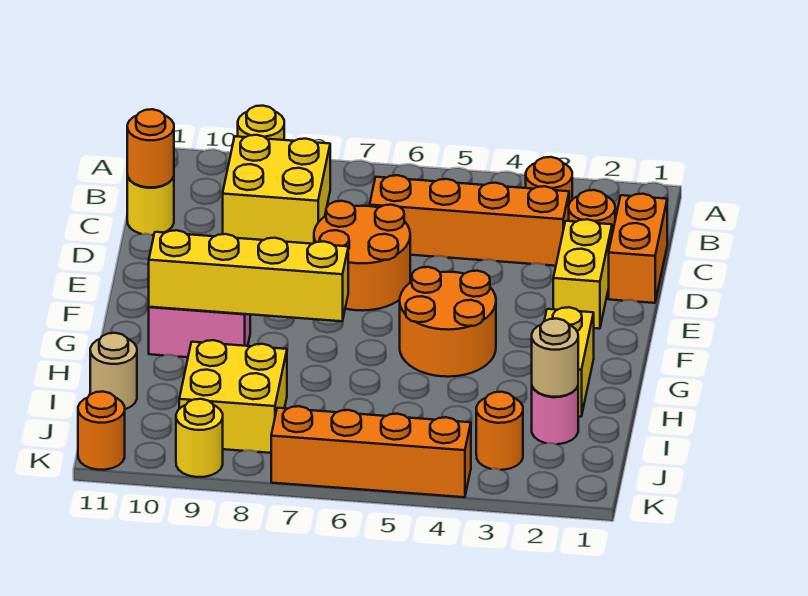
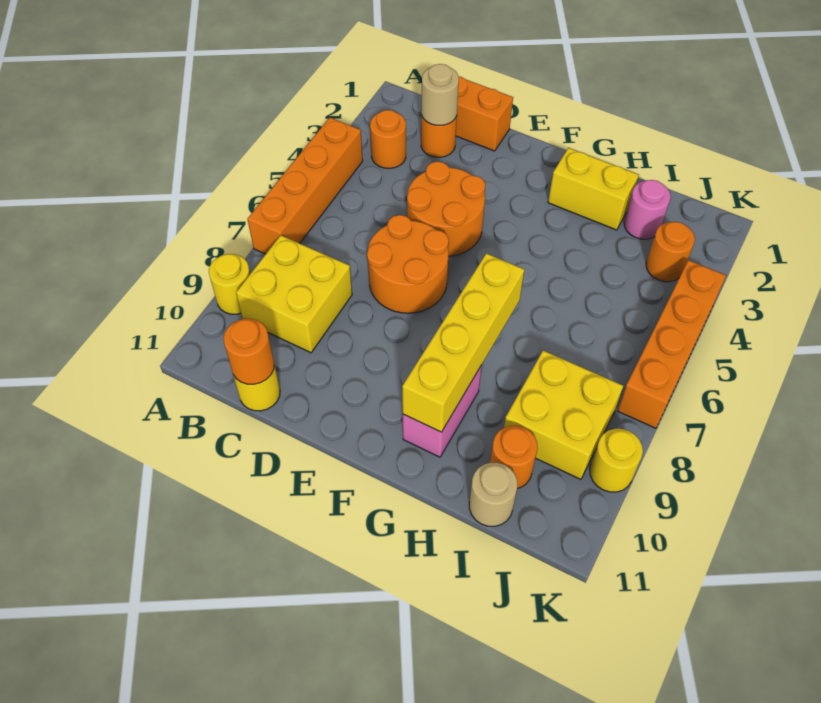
orange brick C3:C6 level 1 -> orange brick A4:A7 level 1
yellow brick D2:E2 level 1 -> none
orange round brick F4:G5 level 1 -> orange round brick D4:E5 level 1
tan round brick I2 level 2 -> tan round brick C2 level 2
orange round brick K11 level 1 -> orange round brick I10 level 1

